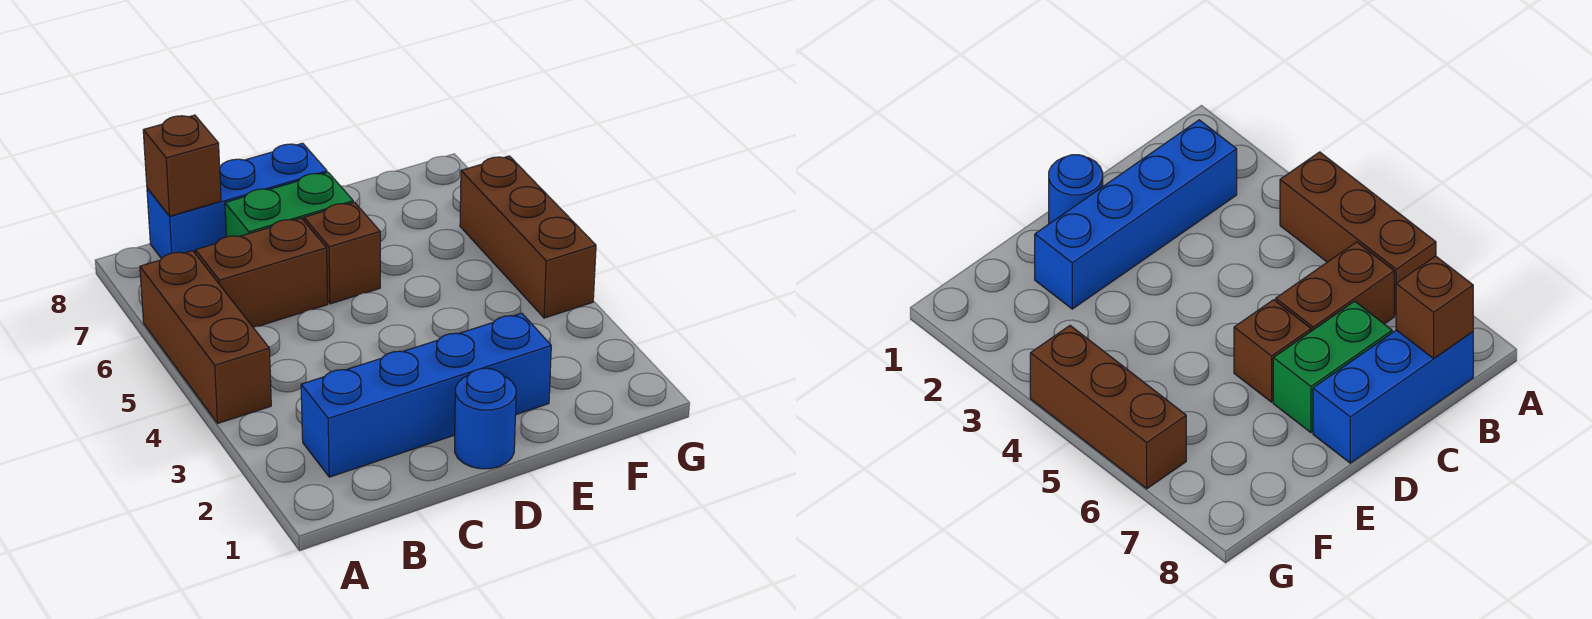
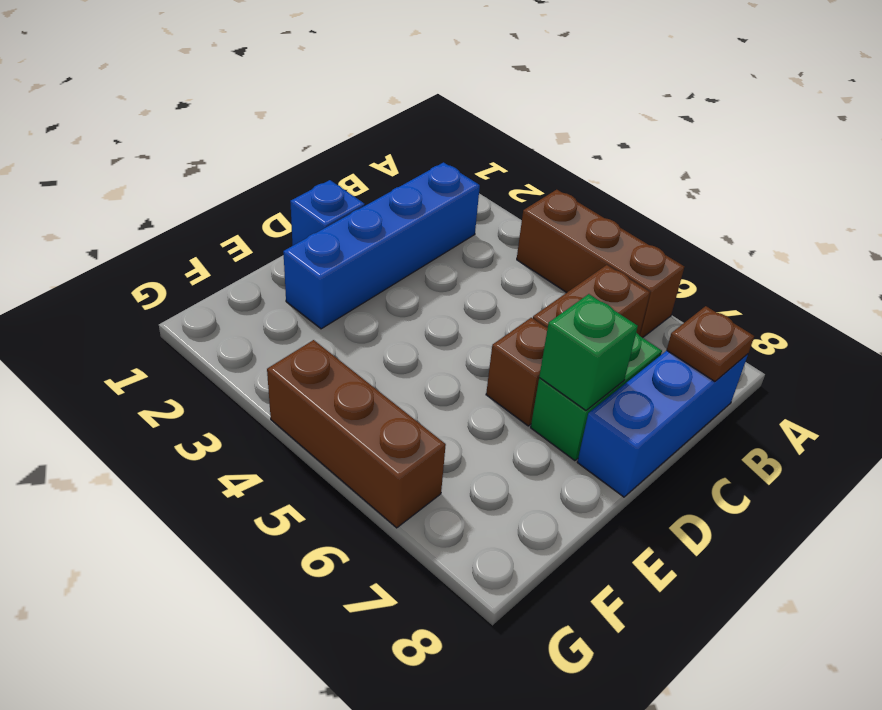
brown brick B8 level 2 -> brown plate B8 level 2
blue round brick D1 level 1 -> blue brick D1 level 1
none -> green brick D7 level 2

